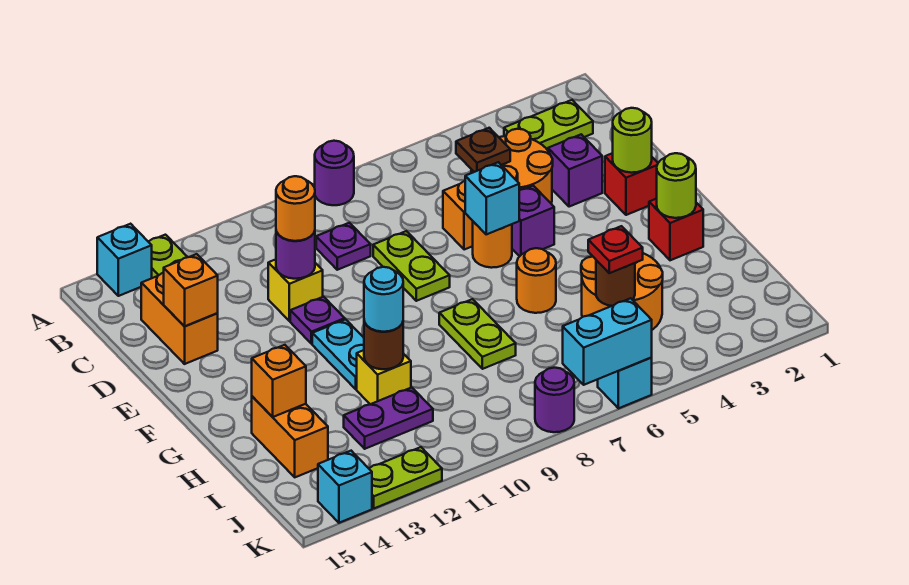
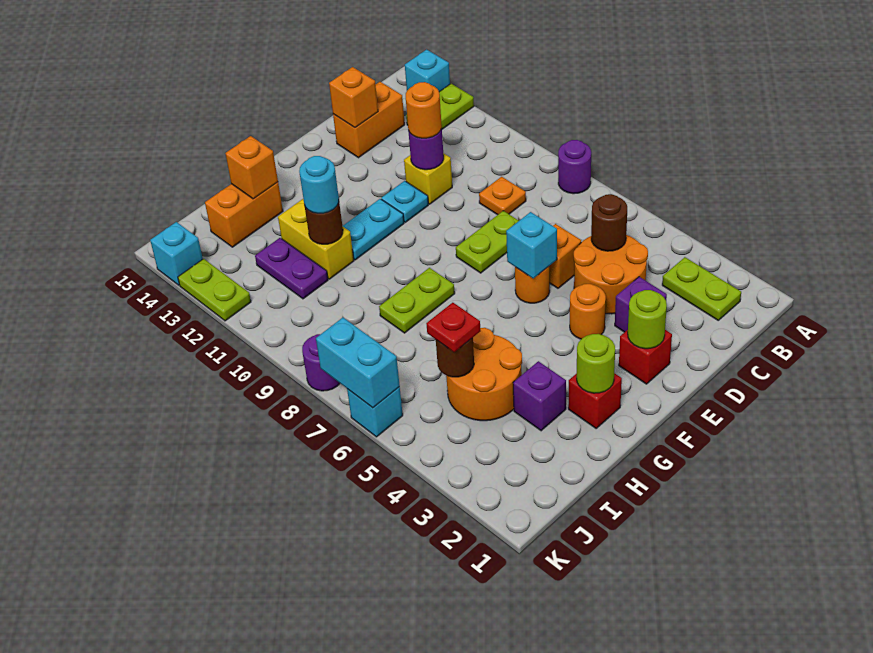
brown plate C5 level 2 -> brown round brick C5 level 2
purple plate C9 level 1 -> orange plate C9 level 1
purple brick E5 level 1 -> purple brick H3 level 1
purple plate E11 level 1 -> cyan plate E11 level 1
orange round brick G6 level 1 -> orange round brick E4 level 1
yellow brick H11 level 1 -> yellow brick H11:H12 level 1

